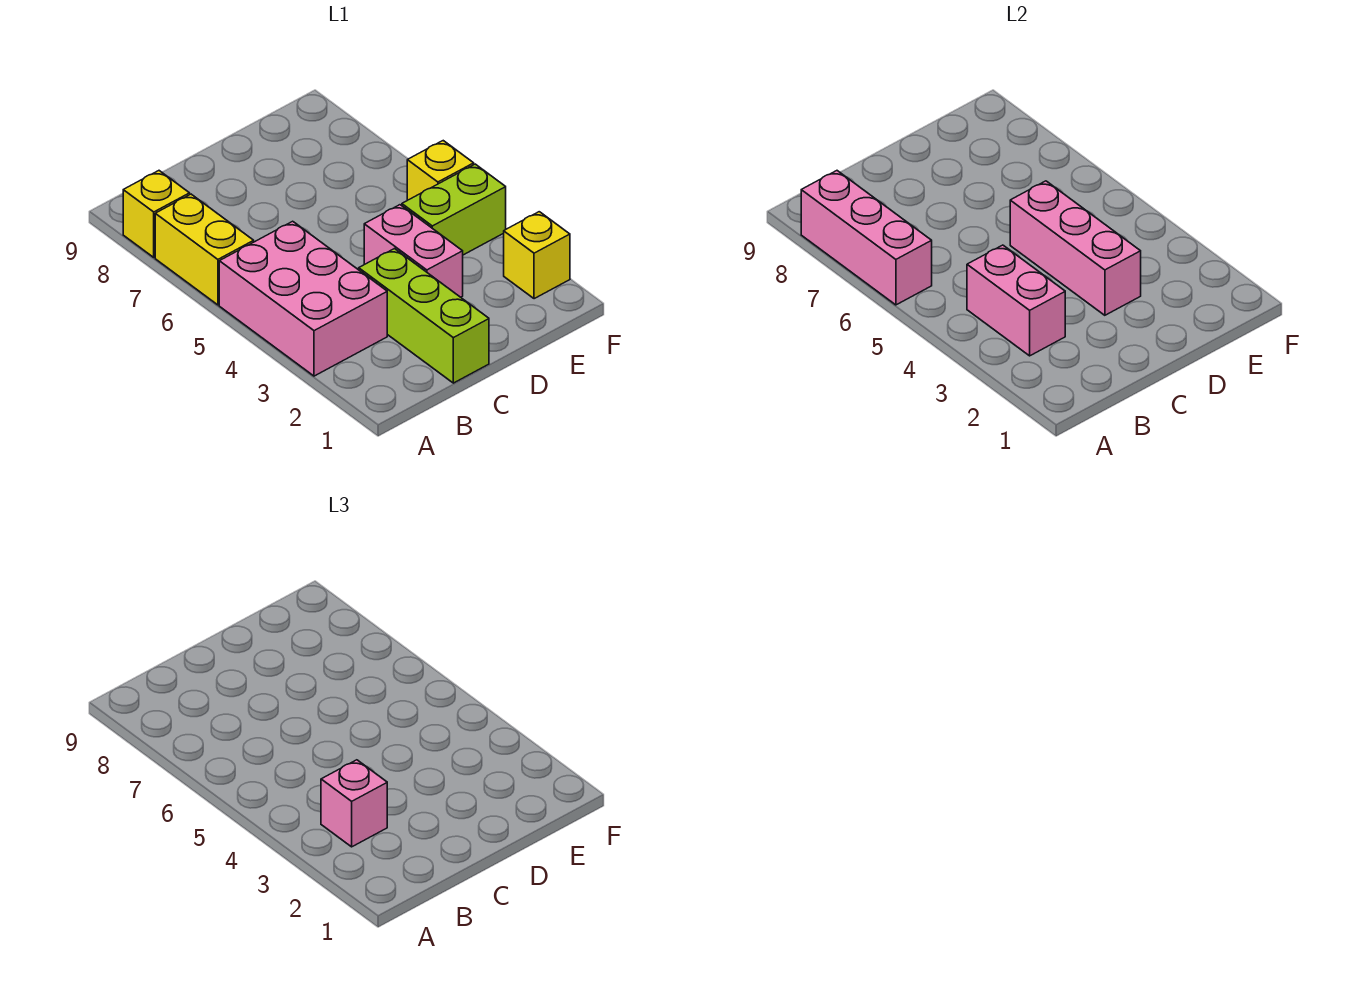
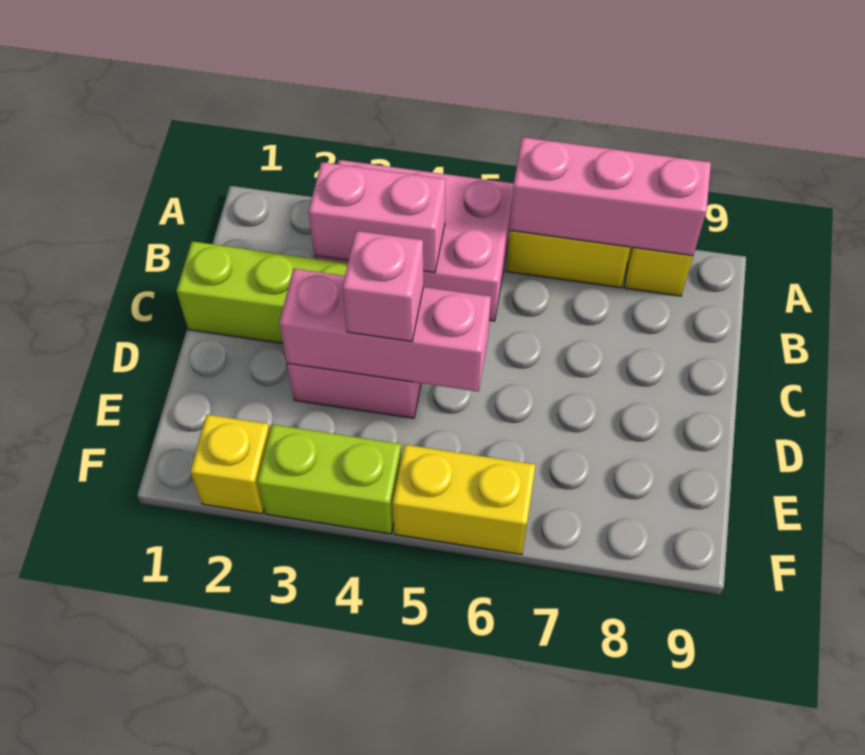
pink brick B3 level 3 -> pink brick D4 level 3
lime brick E4:F4 level 1 -> lime brick F3:F4 level 1
yellow brick F5 level 1 -> yellow brick F5:F6 level 1

